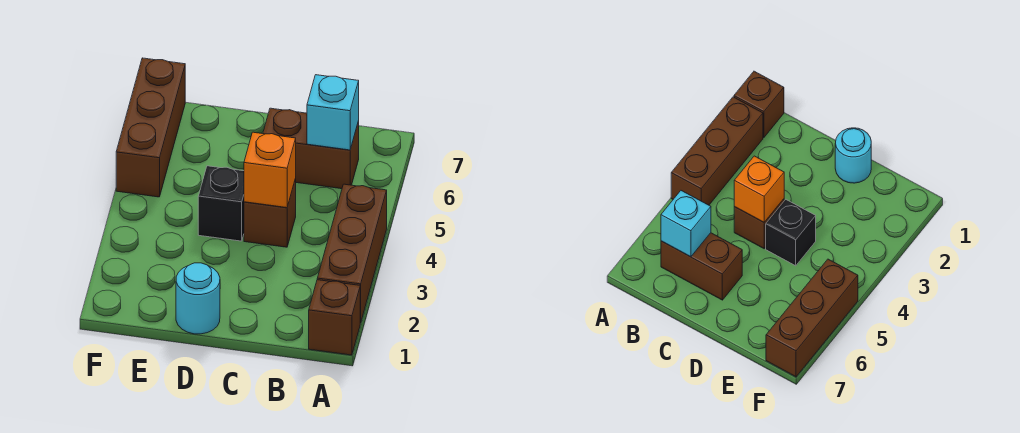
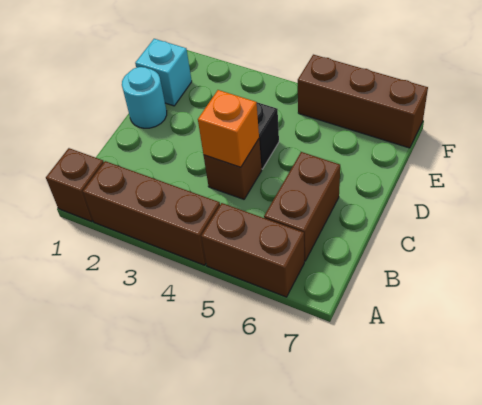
none -> brown brick A5:A6 level 1
cyan brick B6 level 2 -> cyan brick E1 level 1

